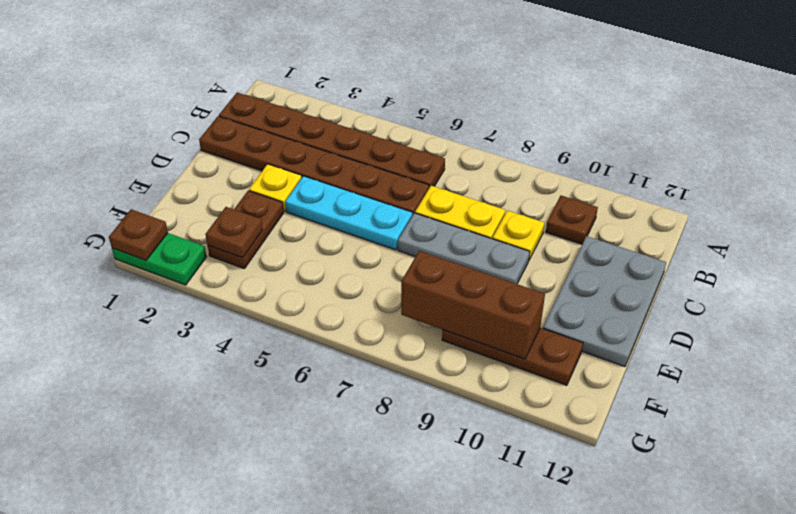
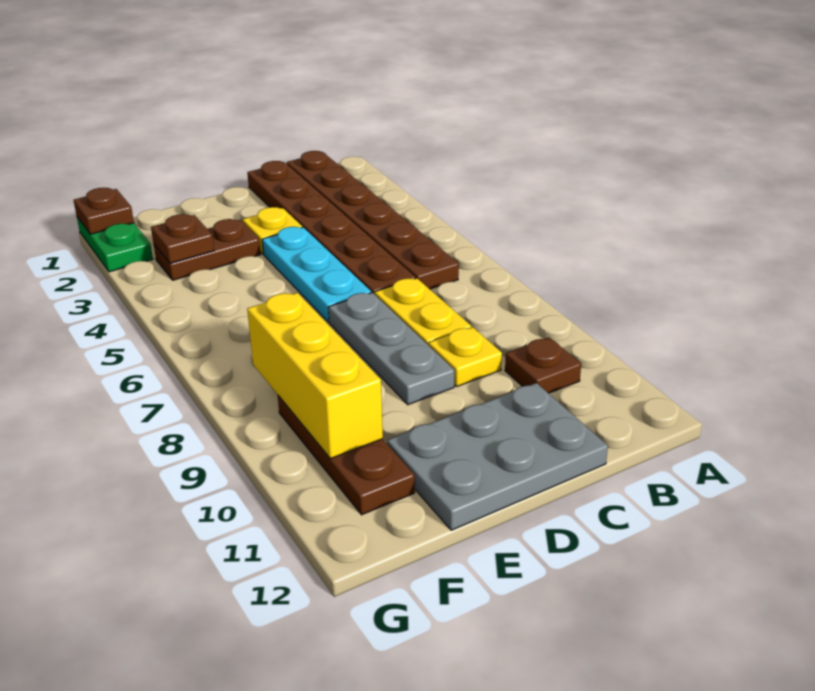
brown brick F8:F10 level 2 -> yellow brick F8:F10 level 2

